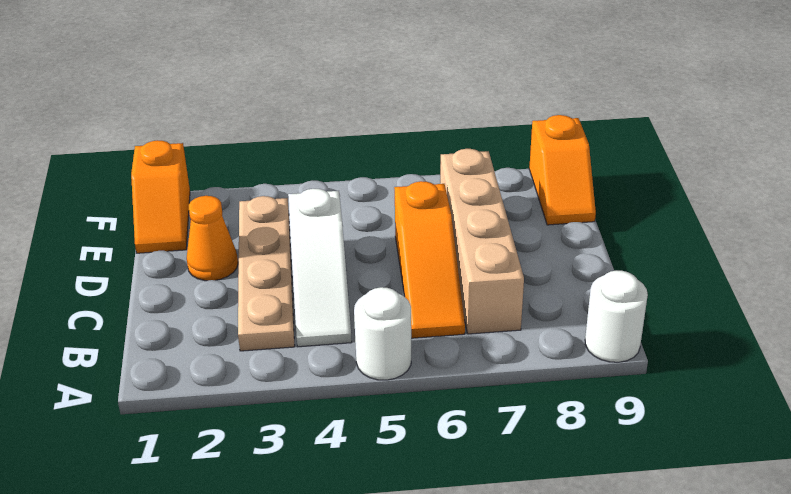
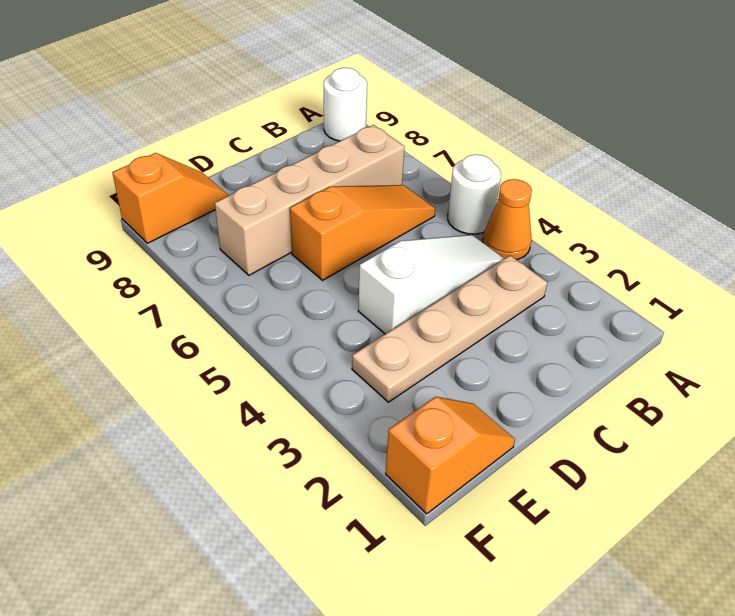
orange cone D2 level 1 -> orange cone A4 level 1

